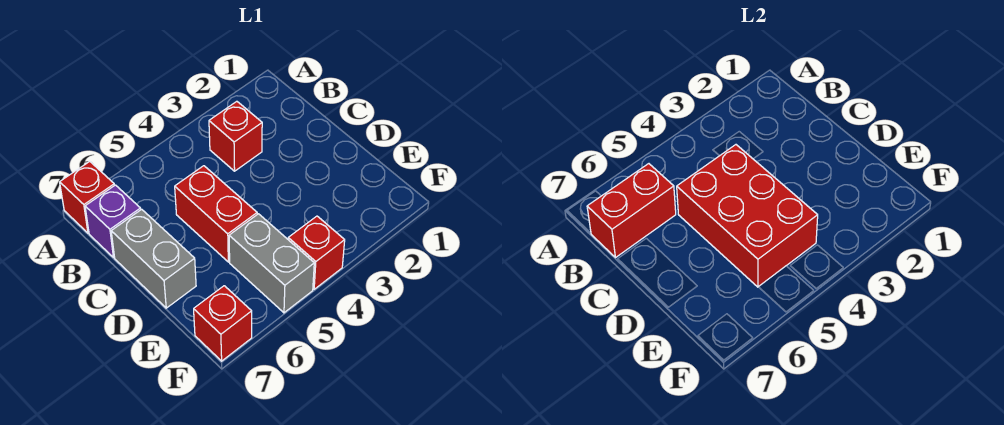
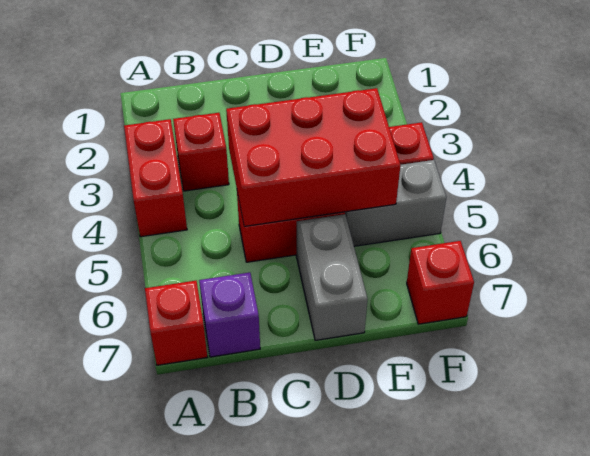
red brick B6:B7 level 2 -> red brick A3:A4 level 1
grey brick C7:D7 level 1 -> grey brick D6:D7 level 1

